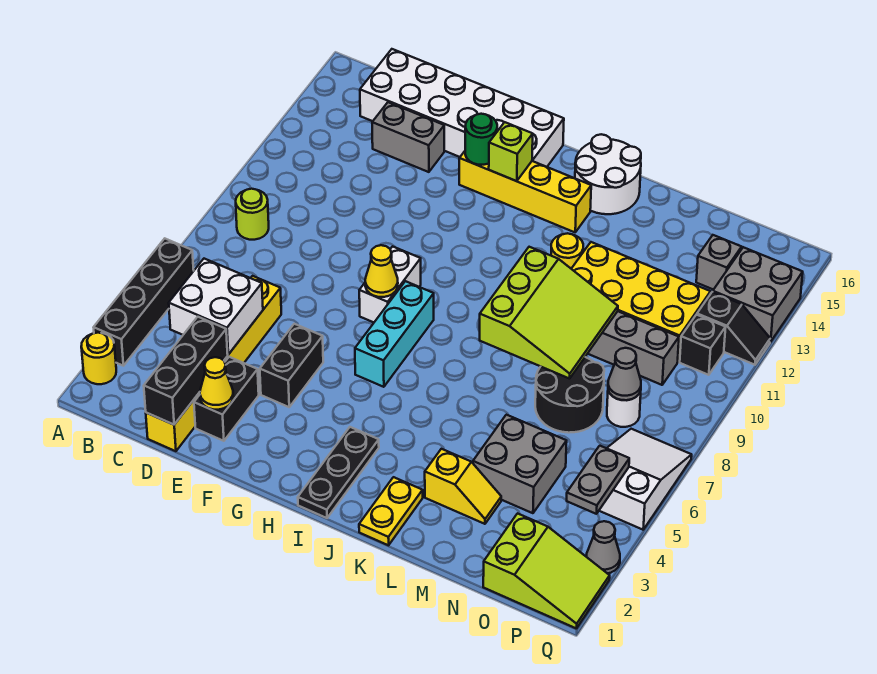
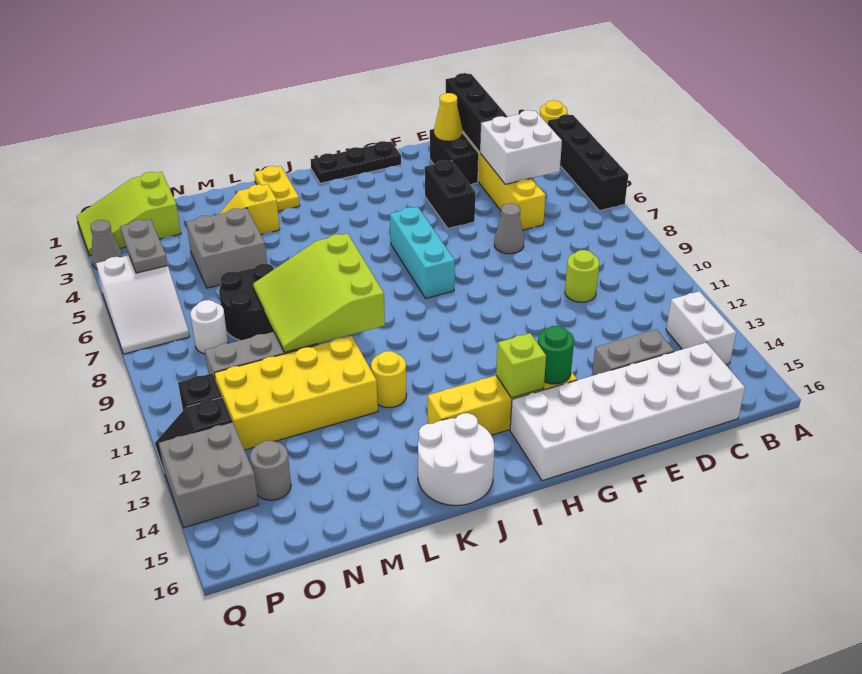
lime round brick B9 level 1 -> lime round brick D10 level 1
white brick G8:G9 level 1 -> white brick B13:B14 level 1
yellow cone G8 level 2 -> none
black plate I1:I3 level 1 -> black plate G1:I1 level 1
grey cone O8 level 2 -> grey cone E7 level 1
grey brick O14 level 1 -> grey round brick O14 level 1

